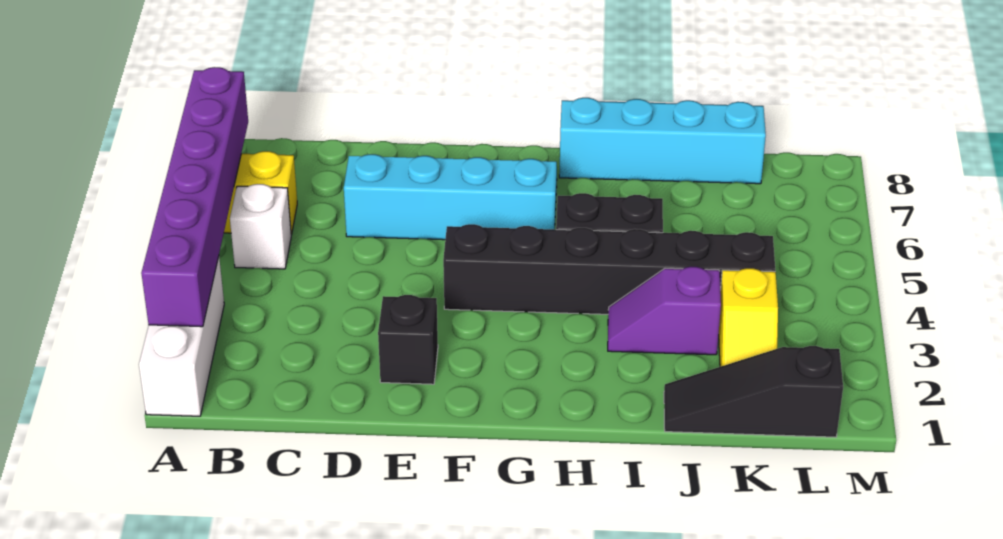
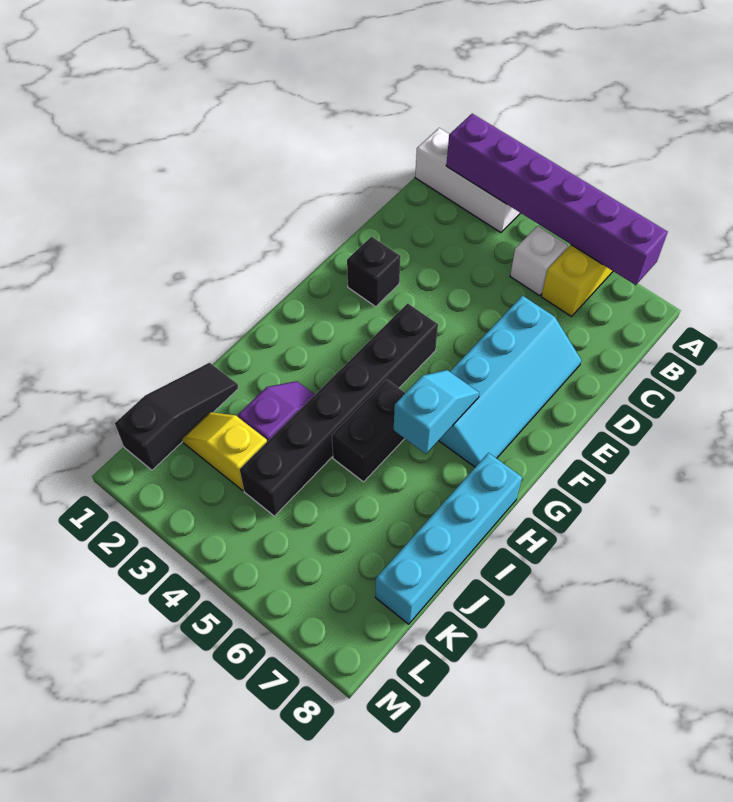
none -> cyan slope G6:H6 level 2 top H

